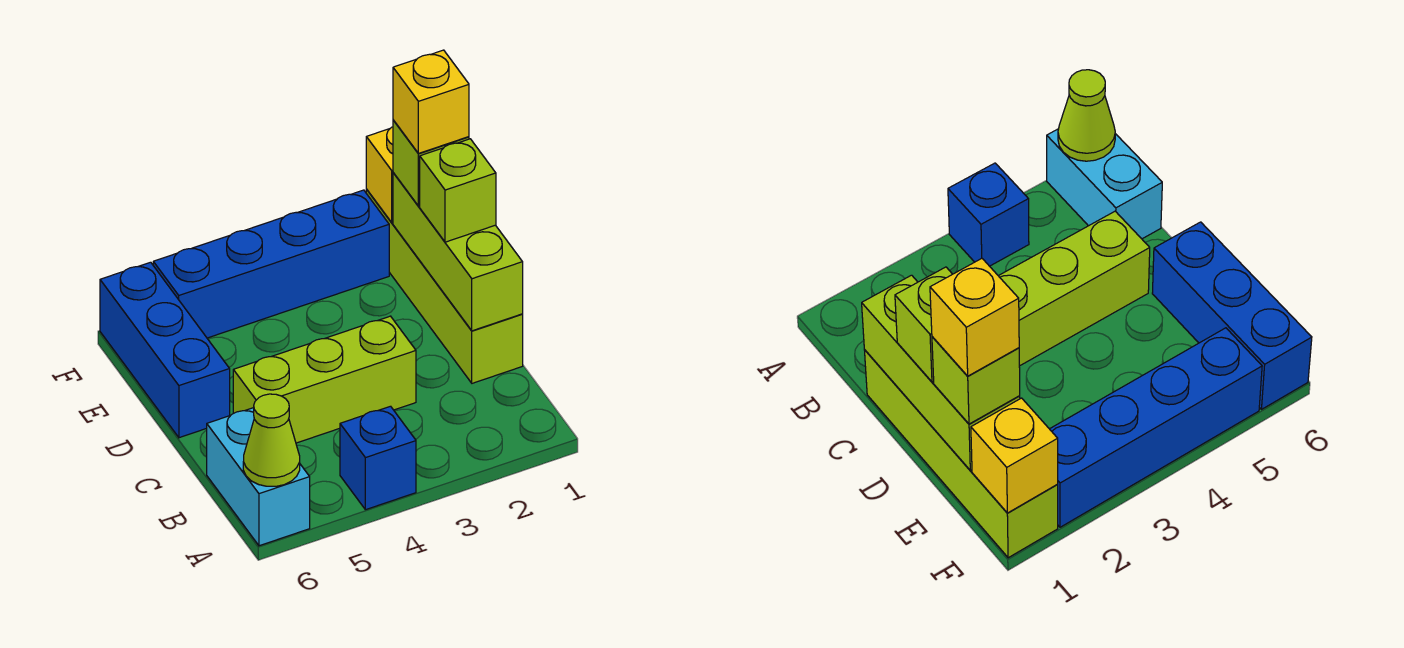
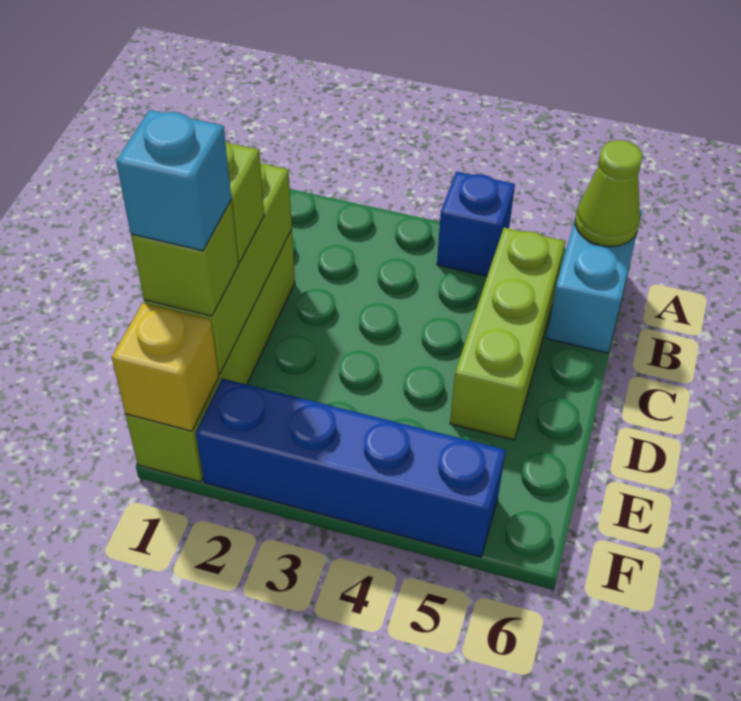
lime brick C3:C5 level 1 -> lime brick B5:D5 level 1
blue brick D6:F6 level 1 -> none
yellow brick E1 level 4 -> cyan brick E1 level 4

